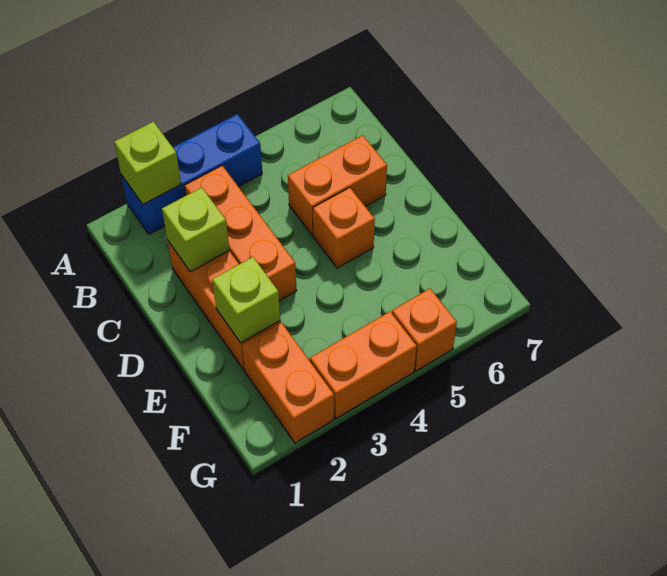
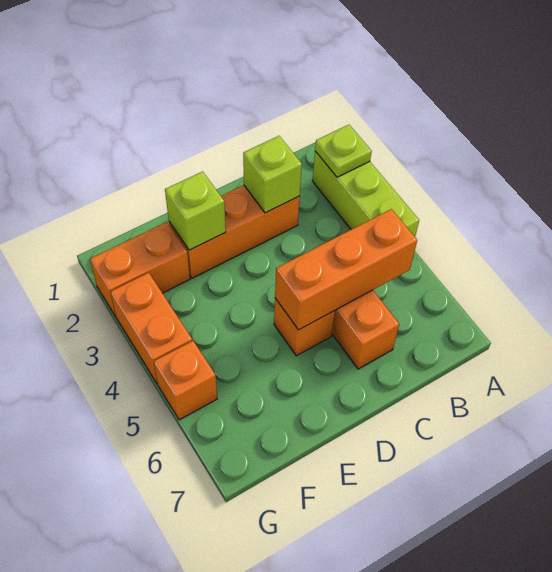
blue brick A2:A4 level 1 -> lime brick A2:A4 level 1
lime brick A2 level 2 -> lime plate A2 level 2
orange brick B3:D3 level 1 -> orange brick B5:D5 level 2

